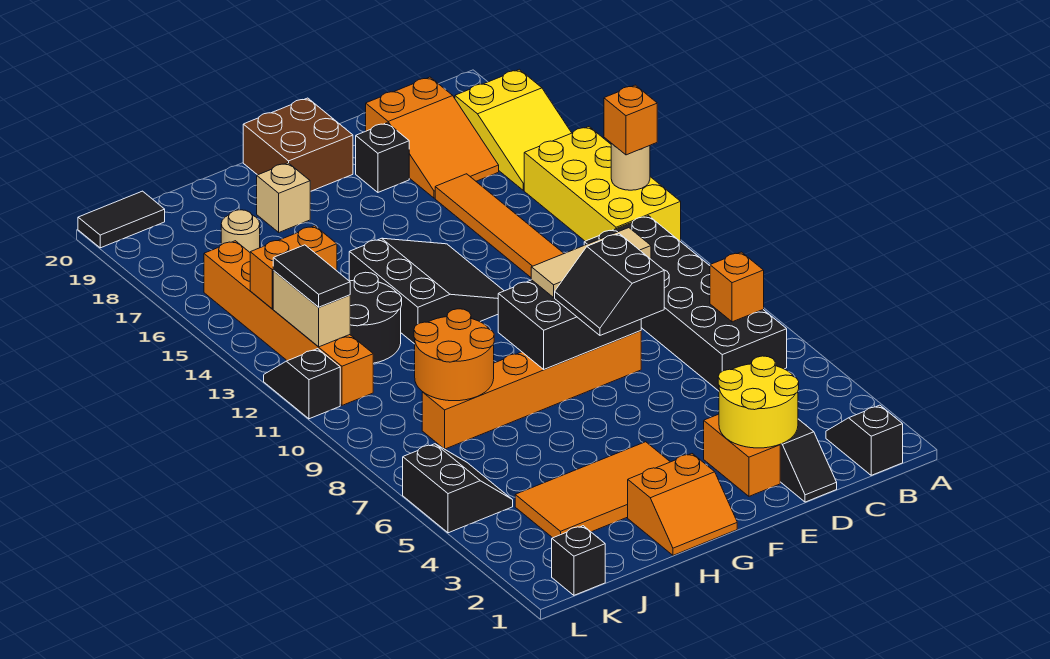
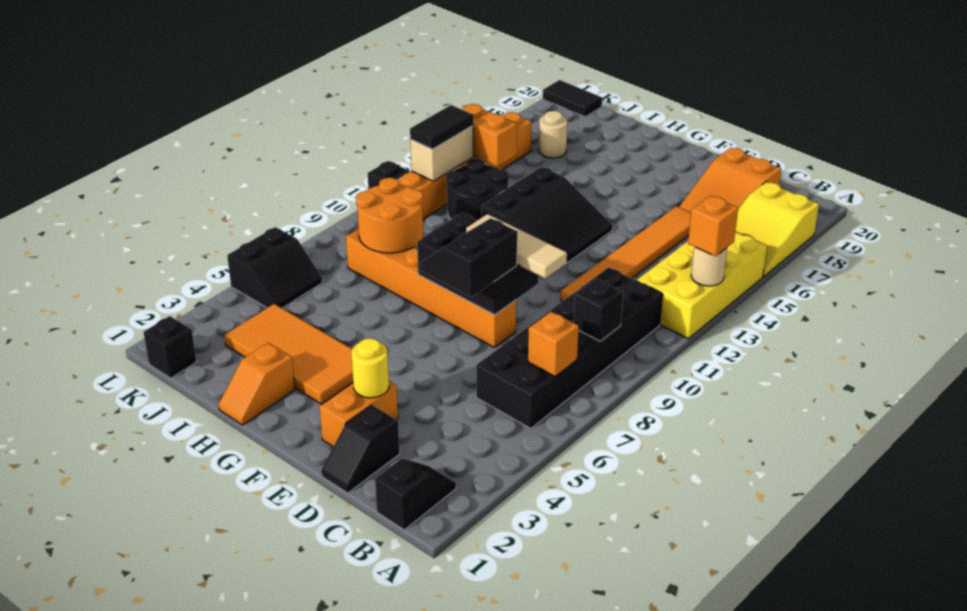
yellow round brick D2:E3 level 2 -> yellow round brick E3 level 2
black brick E18 level 1 -> black brick B9 level 2
brown brick F19:G20 level 1 -> none
orange slope G1:H2 level 1 top 2 -> orange slope H1:H2 level 1 top 2
tan brick H18 level 1 -> none

